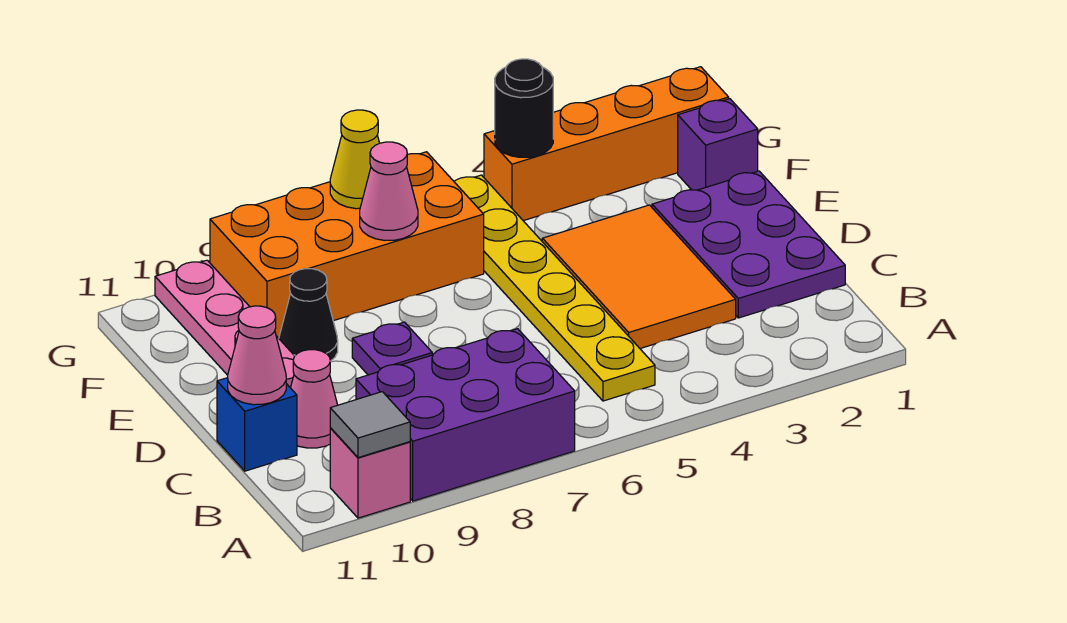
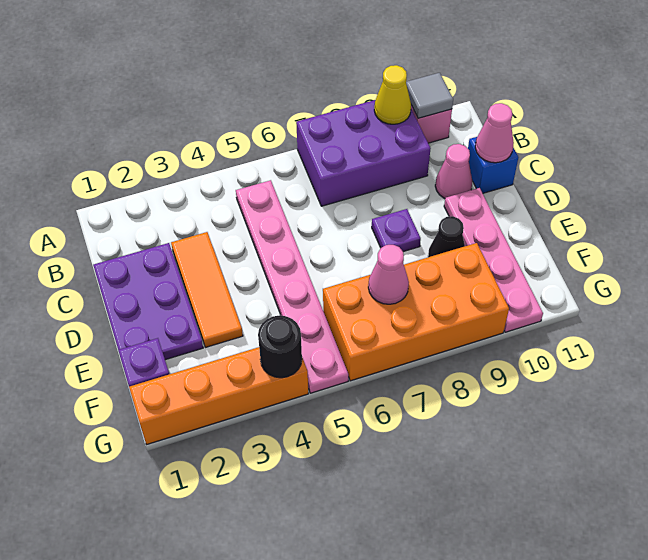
yellow plate B5:G5 level 1 -> pink plate B5:G5 level 1
orange tile C3:E4 level 1 -> orange tile C3:E3 level 1
yellow cone G7 level 2 -> yellow cone A9 level 2

